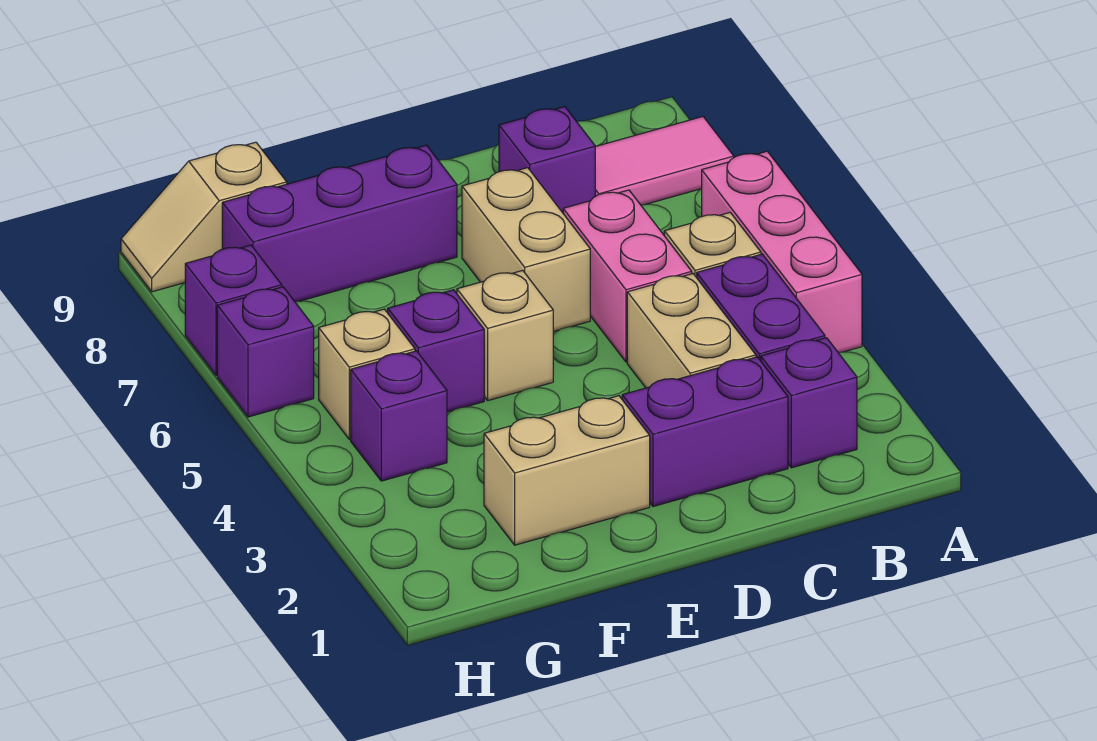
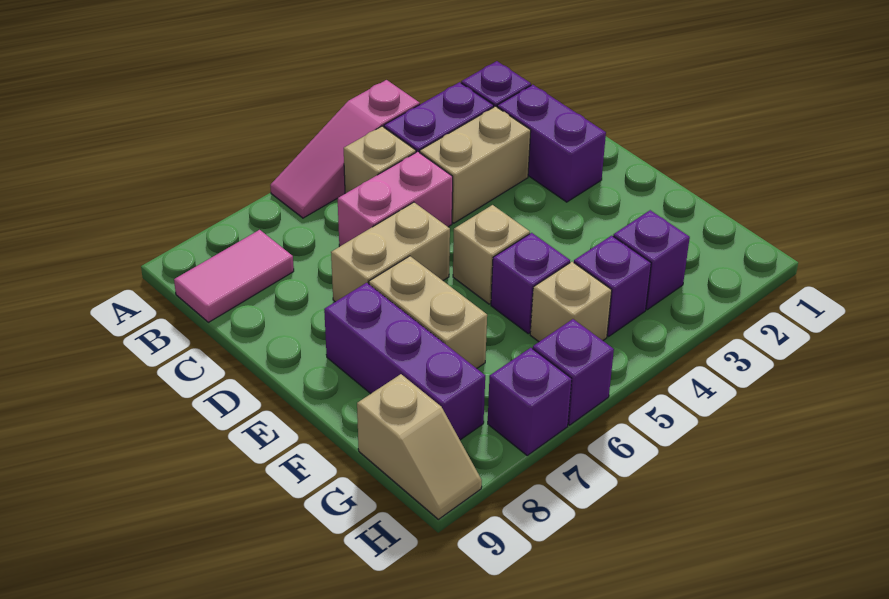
pink brick A4:A6 level 1 -> pink slope A4:A6 level 1 top 4
pink tile A8:B8 level 1 -> pink tile B8:B9 level 1
purple brick C8 level 1 -> purple brick G3 level 1
tan brick E2:F2 level 1 -> tan brick E7:F7 level 1

